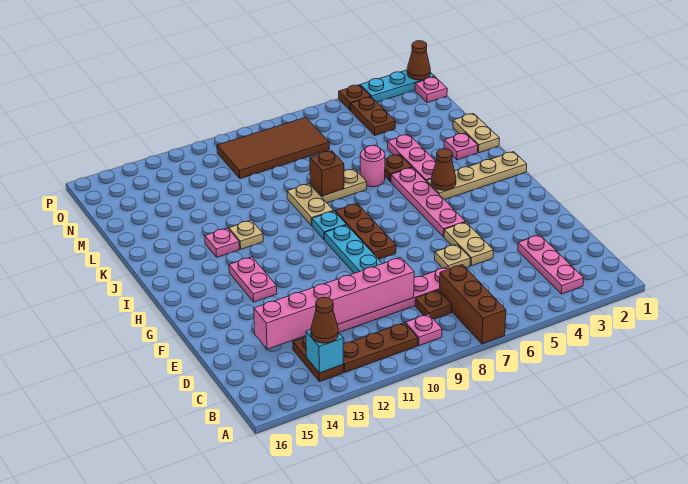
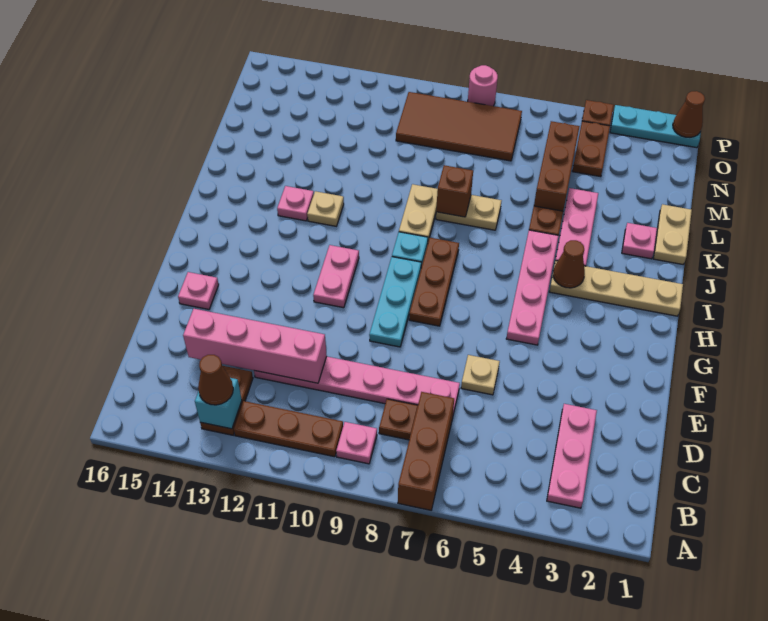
pink brick D9:D14 level 2 -> pink brick D11:D14 level 2
tan plate E5:F5 level 1 -> none
pink plate G13:H13 level 1 -> pink plate G11:H11 level 1
pink round brick K6 level 1 -> pink round brick P8 level 1
none -> brown brick L5:N5 level 1
pink plate O1 level 1 -> pink plate F15 level 1

